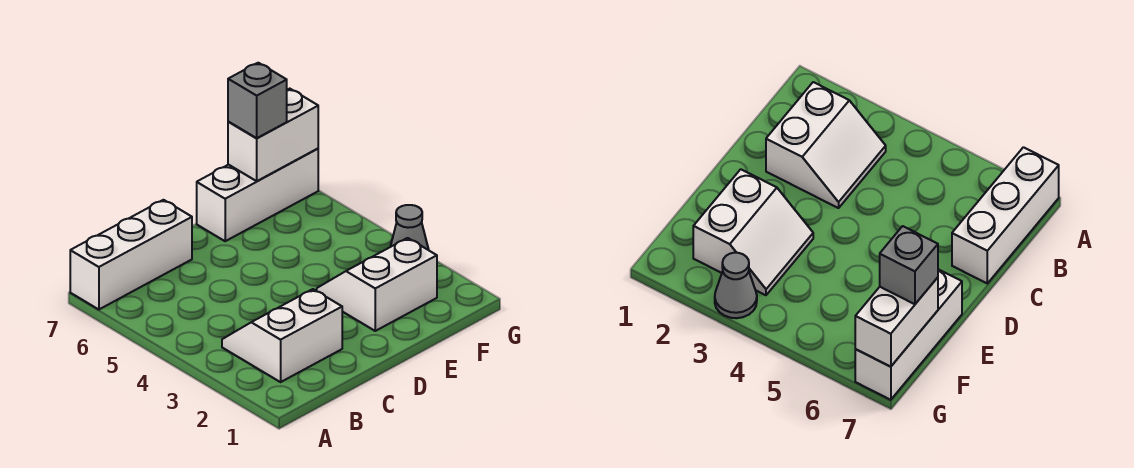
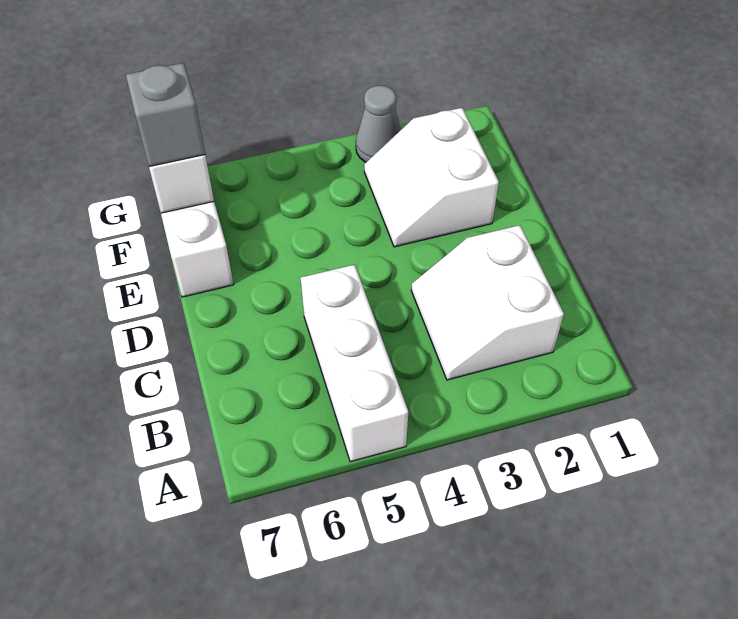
white brick A7:C7 level 1 -> white brick A5:C5 level 1

